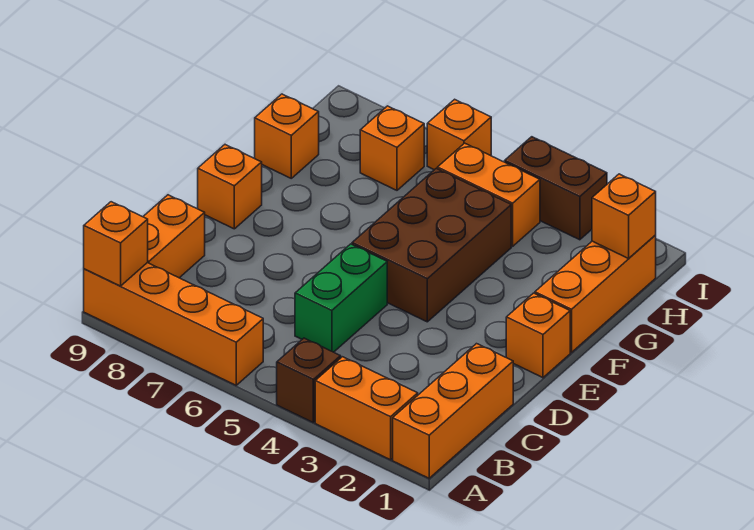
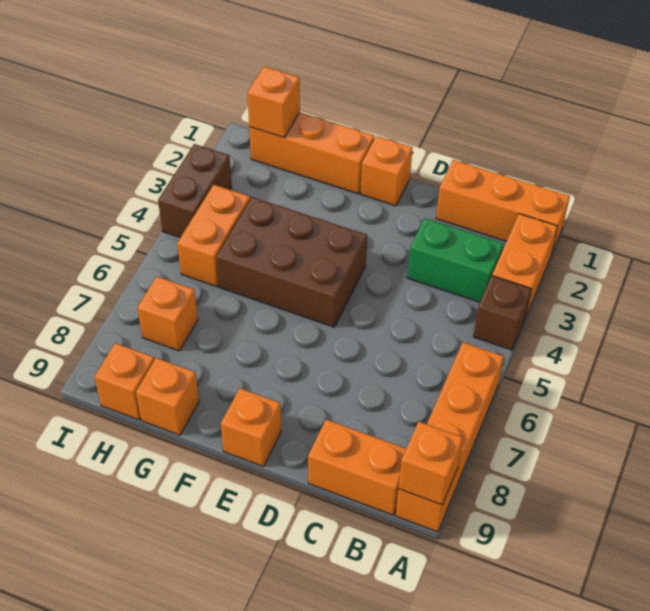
green brick C5:D5 level 1 -> green brick B3:C3 level 1
orange brick I6 level 1 -> orange brick H9 level 1

